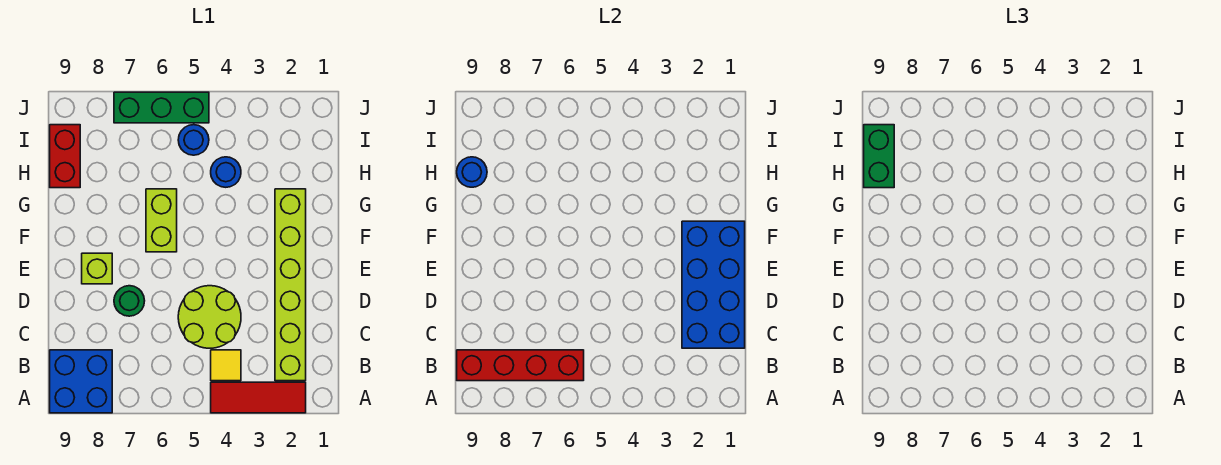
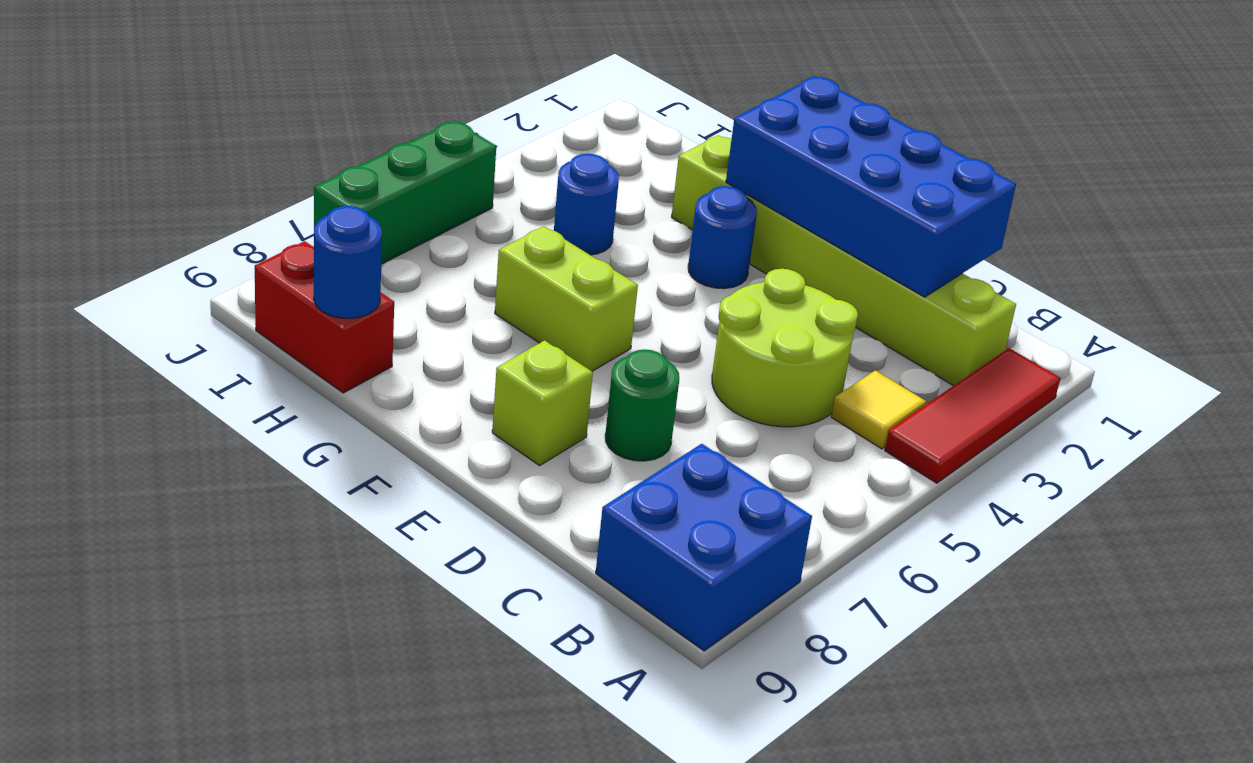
red brick B6:B9 level 2 -> none
green brick H9:I9 level 3 -> none
blue round brick I5 level 1 -> blue round brick F3 level 1

